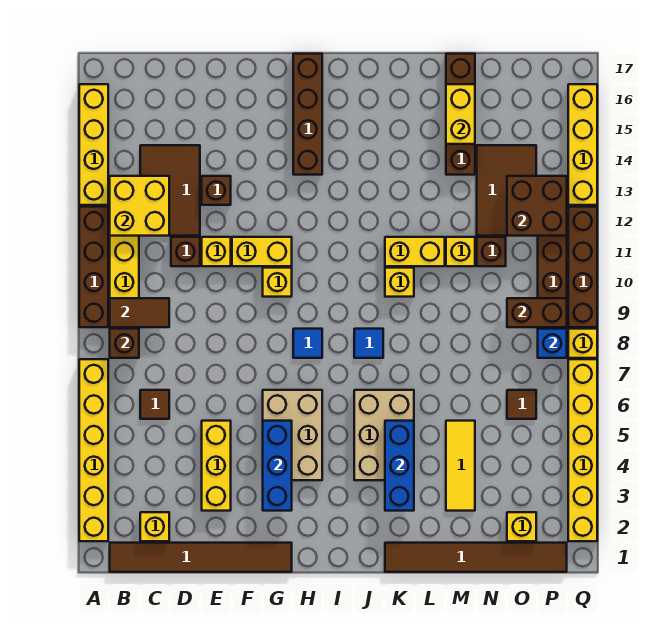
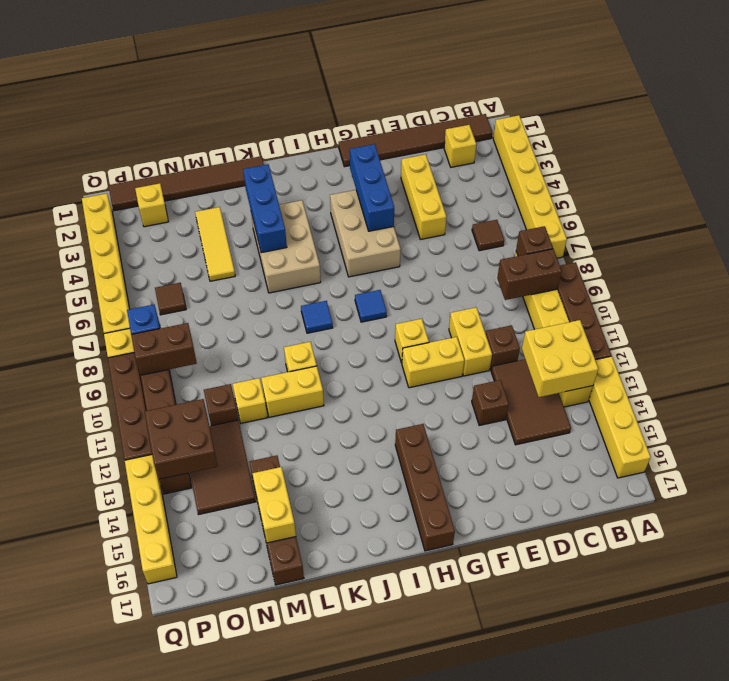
brown tile B9:C9 level 2 -> brown brick B9:C9 level 2
yellow brick E11 level 1 -> yellow brick E10:E11 level 1

